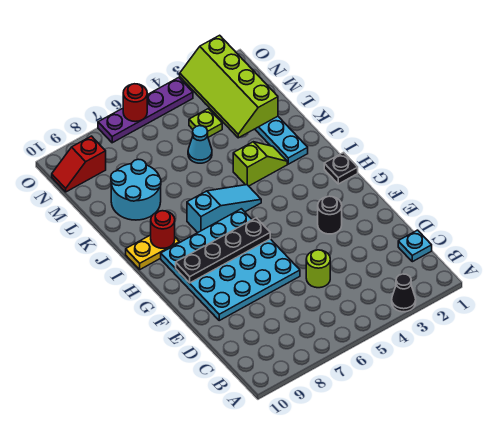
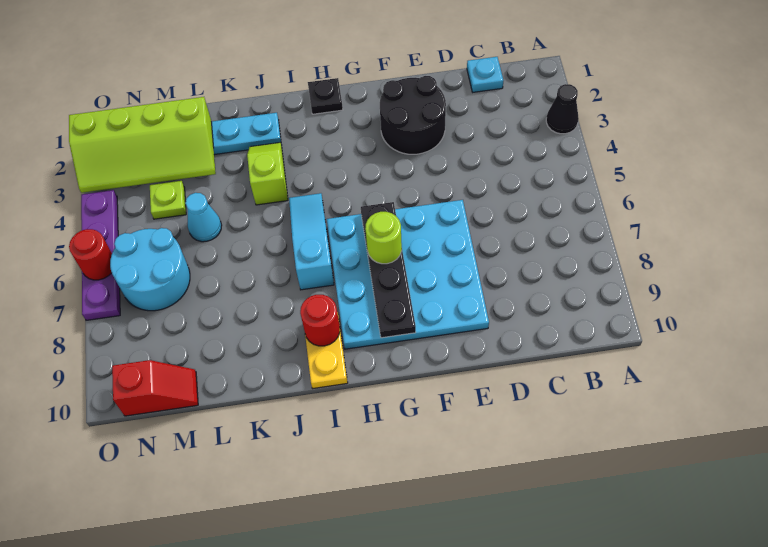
lime round brick D5 level 1 -> lime round brick G7 level 3
black round brick F3 level 1 -> black round brick E2:F3 level 1
cyan round brick K8:L9 level 1 -> cyan round brick M6:N7 level 1
red slope N9:N10 level 1 top 9 -> red slope M10:N10 level 1 top N

